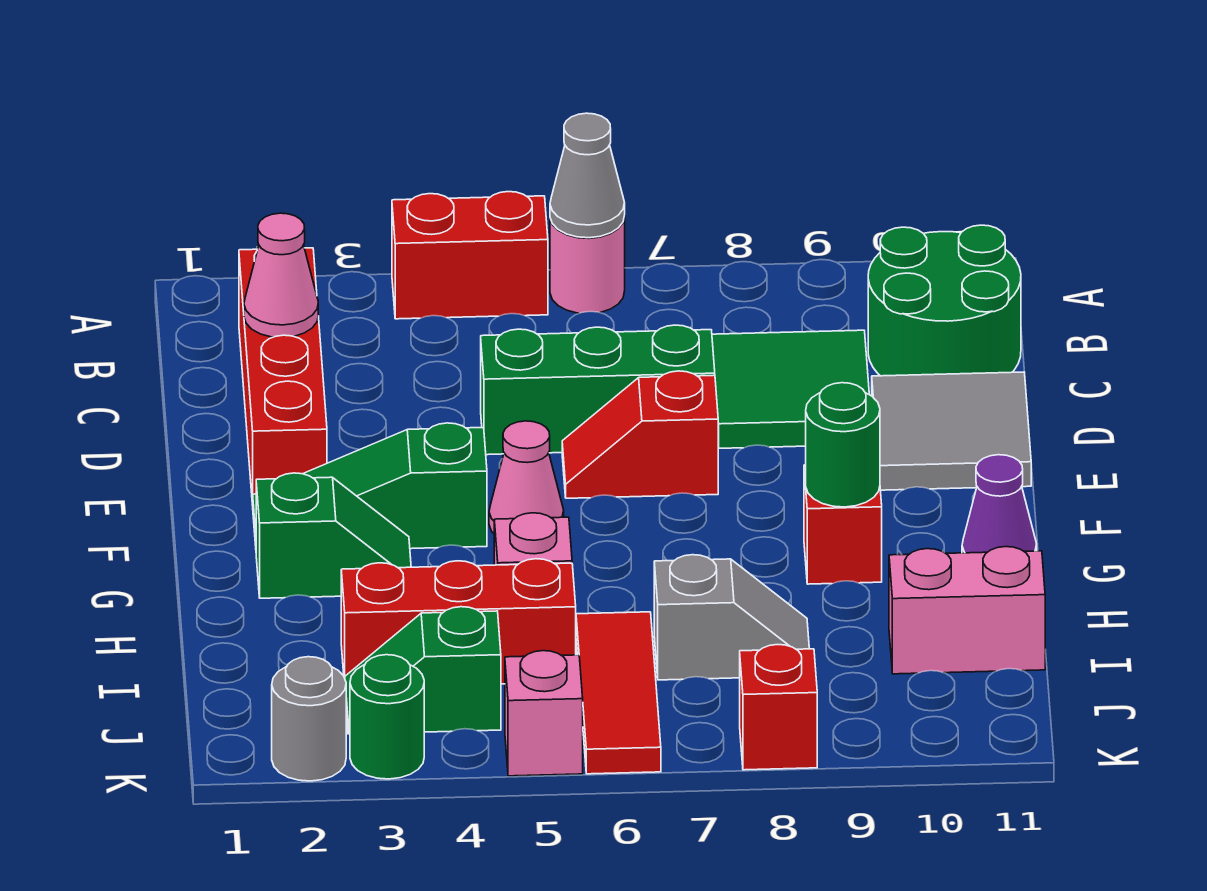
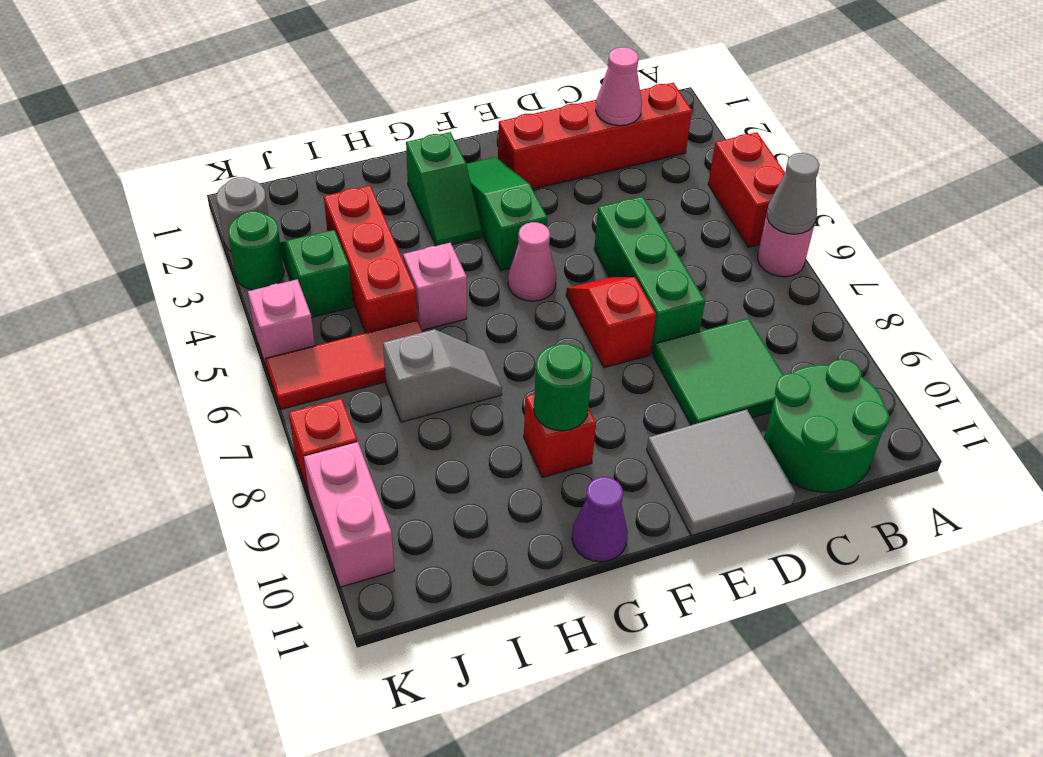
grey slope I7:I8 level 1 top 7 -> grey slope H7:I7 level 1 top I
pink brick I10:I11 level 1 -> pink brick K9:K10 level 1

